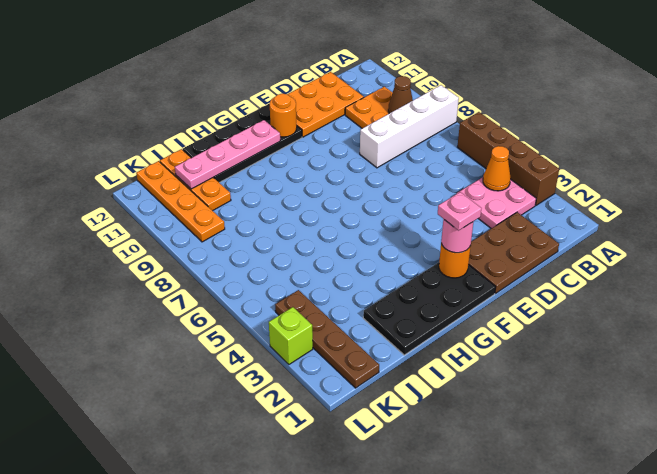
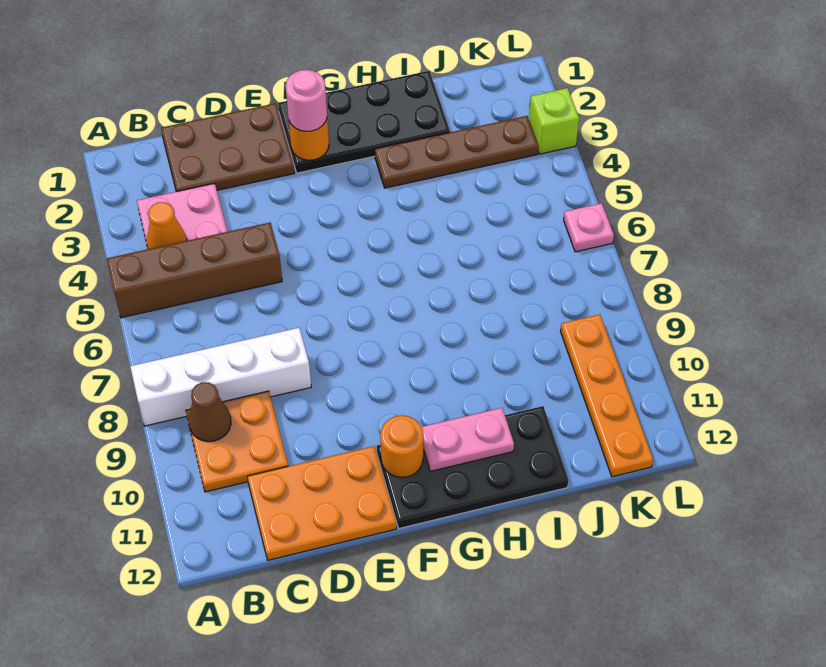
brown brick A3:A6 level 1 -> brown brick A5:D5 level 1
pink plate F2 level 4 -> pink plate L6 level 1
pink plate G11:J11 level 2 -> pink plate G11:H11 level 2
orange plate J10:J12 level 1 -> none
brown plate K1:K4 level 1 -> brown plate H3:K3 level 1

